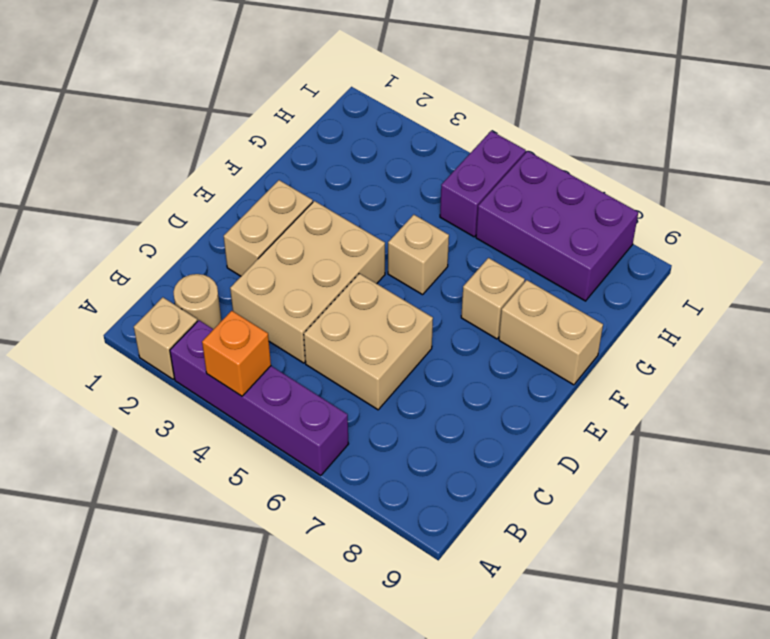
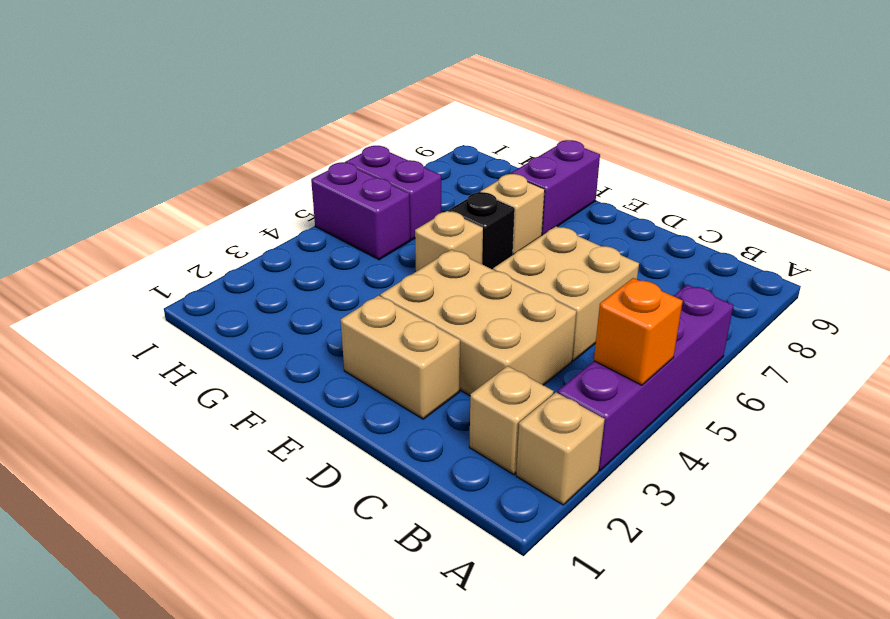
tan round brick B2 level 1 -> tan brick B2 level 1
none -> black brick F6 level 1
tan brick F8:F9 level 1 -> purple brick F8:F9 level 1
purple brick H6:I8 level 1 -> purple brick H6:I6 level 1

